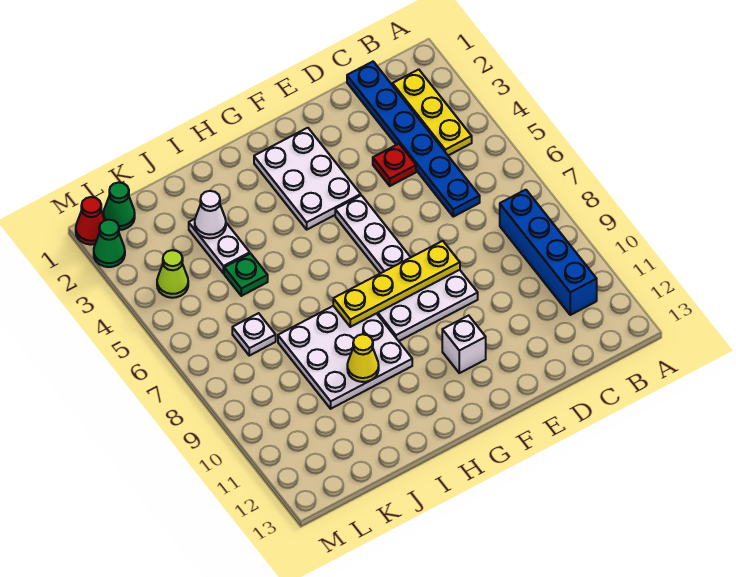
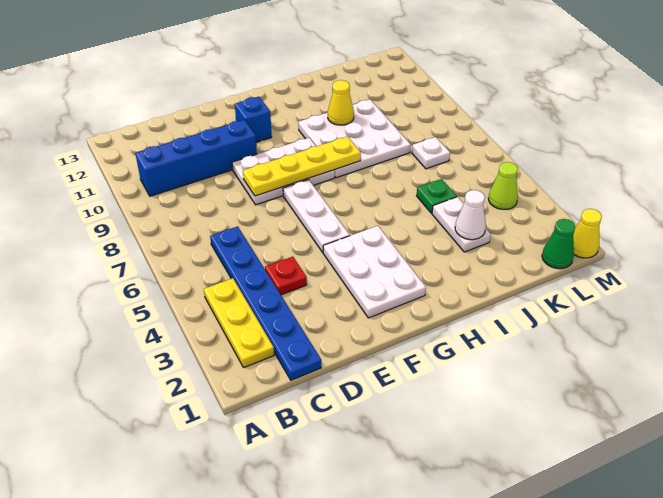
blue brick B8:B11 level 1 -> blue brick B10:E10 level 1
white brick F11 level 1 -> blue brick F11 level 1
red cone M1 level 1 -> yellow cone M1 level 1
green cone M2 level 1 -> none

